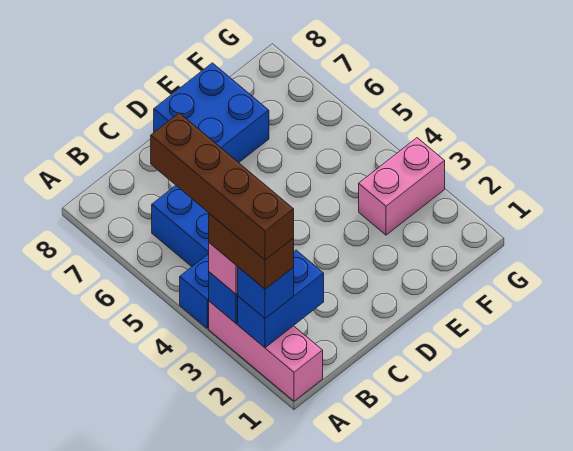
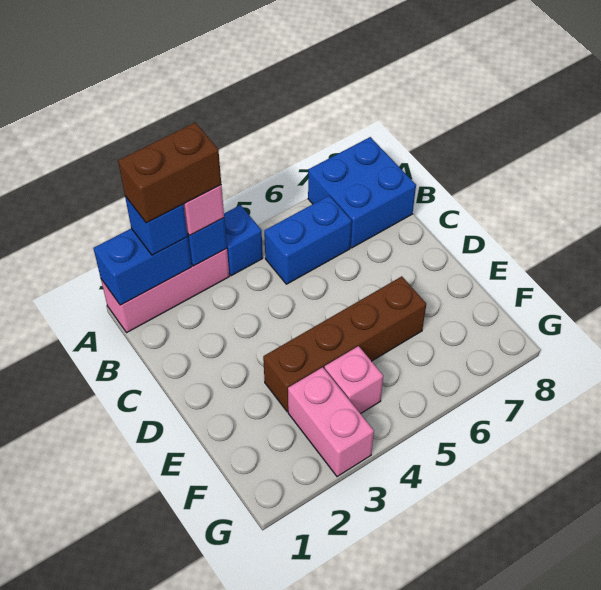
blue brick A2:B2 level 2 -> blue brick A1:A2 level 2
brown brick A2:A5 level 5 -> brown brick E3:E6 level 1
blue brick D7:E8 level 1 -> blue brick A7:B8 level 1
none -> pink brick F4 level 1

